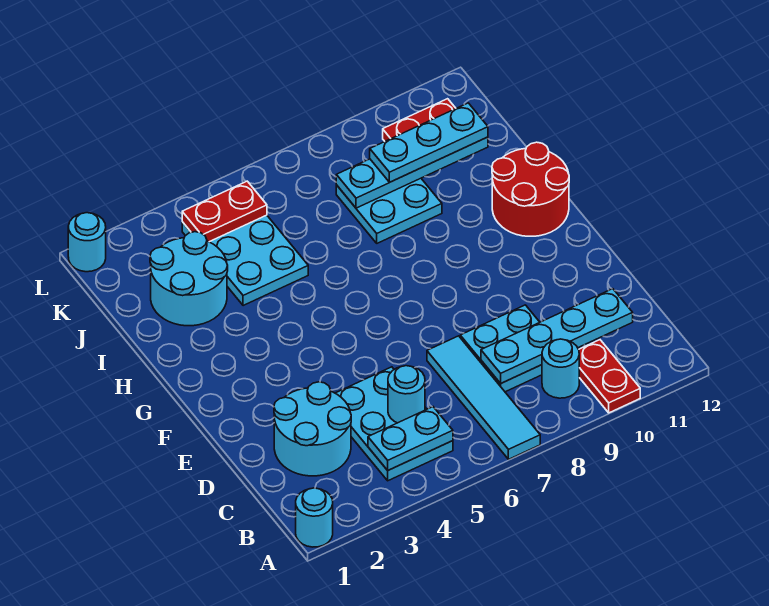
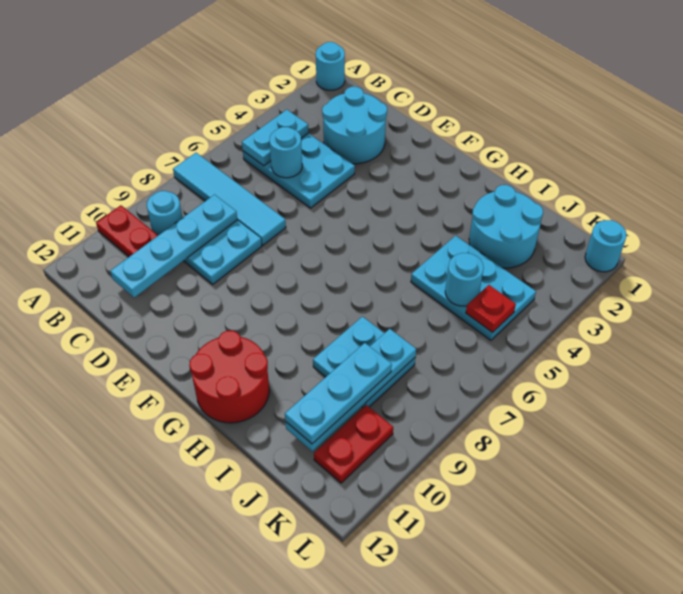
none -> cyan round brick J5 level 2
red plate K4:K5 level 2 -> red plate K5 level 2

